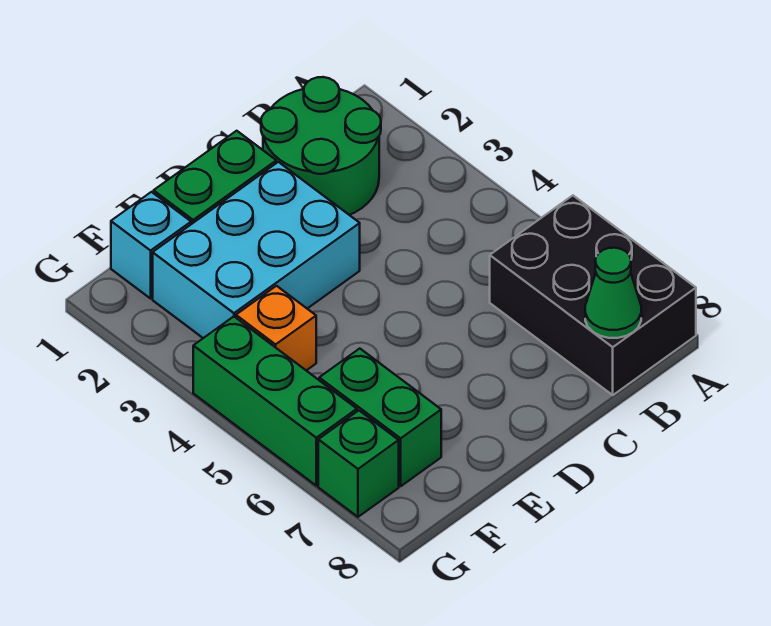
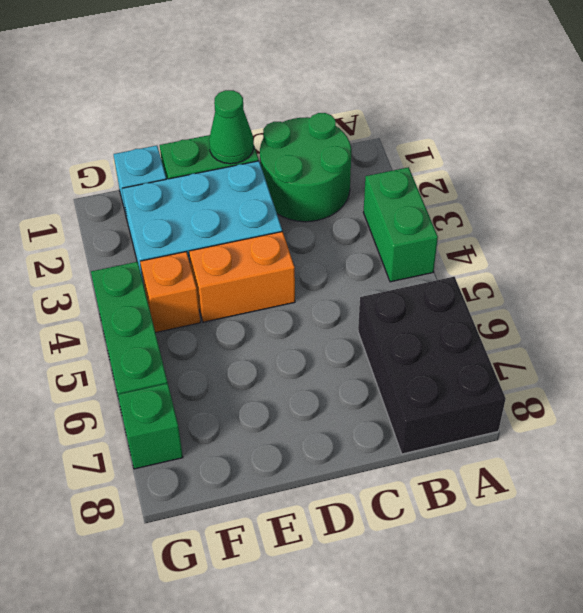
green cone B8 level 2 -> green cone D1 level 2
none -> orange brick D4:E4 level 1
green brick F6:F7 level 1 -> green brick A3:A4 level 1

